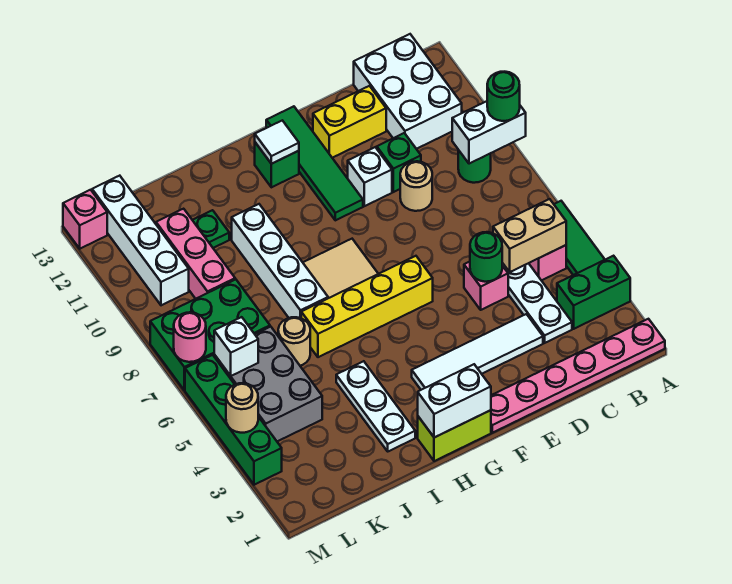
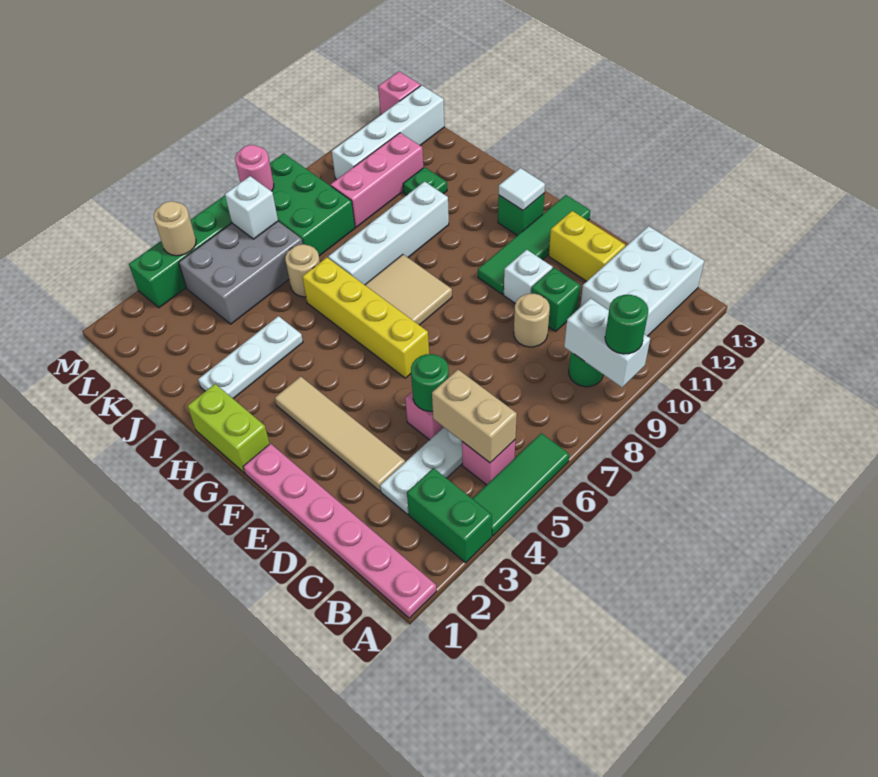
white tile D3:G3 level 1 -> tan tile D3:G3 level 1
white brick G1:H1 level 2 -> none

